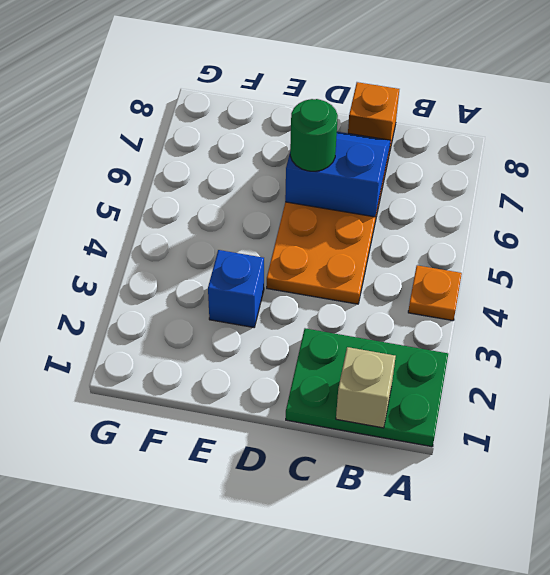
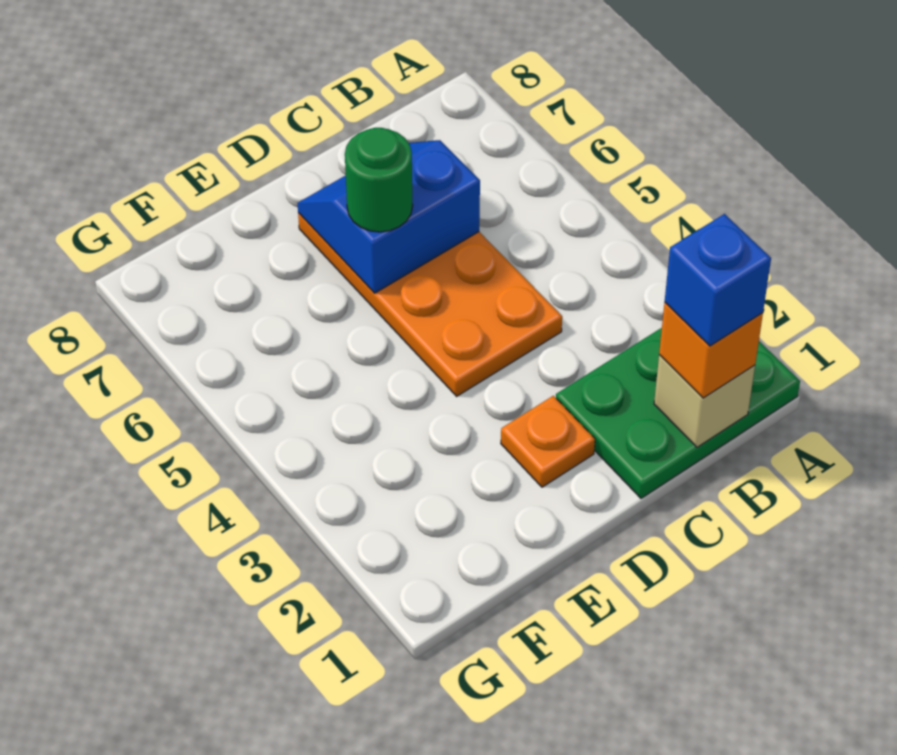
orange plate A4 level 1 -> orange plate D2 level 1
orange brick C8 level 1 -> orange brick B1 level 3
blue brick E3 level 1 -> blue brick B1 level 4

